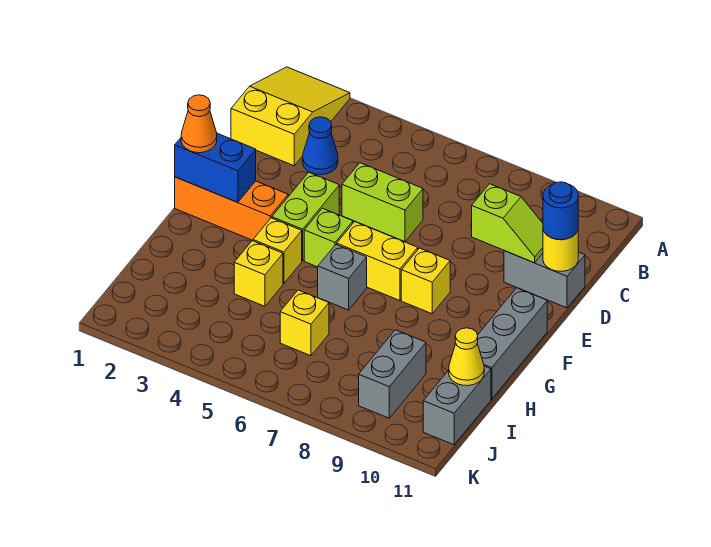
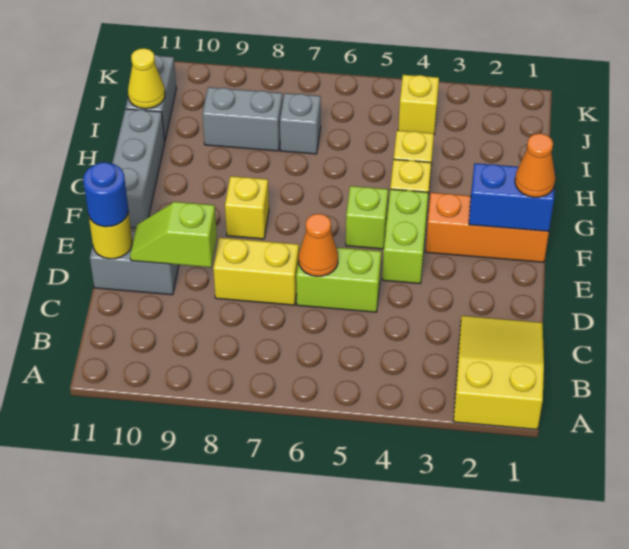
yellow slope A1:C2 level 1 top C -> yellow slope A1:C2 level 1 top A
blue cone C3 level 1 -> none
none -> orange cone D6 level 2
yellow brick F6:F7 level 1 -> yellow brick D7:D8 level 1
grey brick G6 level 1 -> grey brick I7 level 1
yellow brick I6 level 1 -> yellow brick J4 level 1
grey brick I9:J9 level 1 -> grey brick I8:I9 level 1

